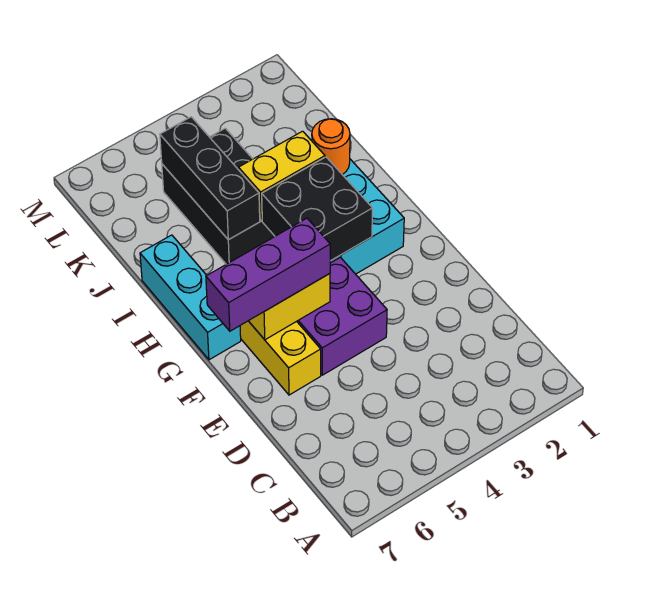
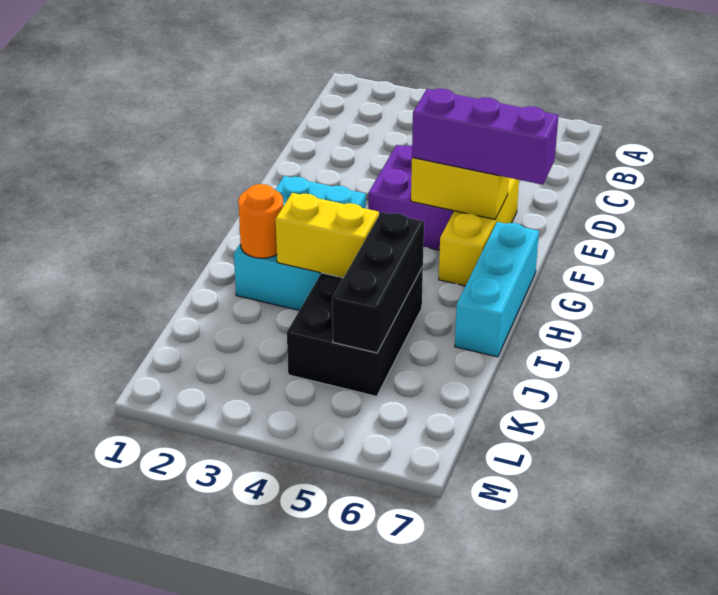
black brick G3:H4 level 2 -> none

